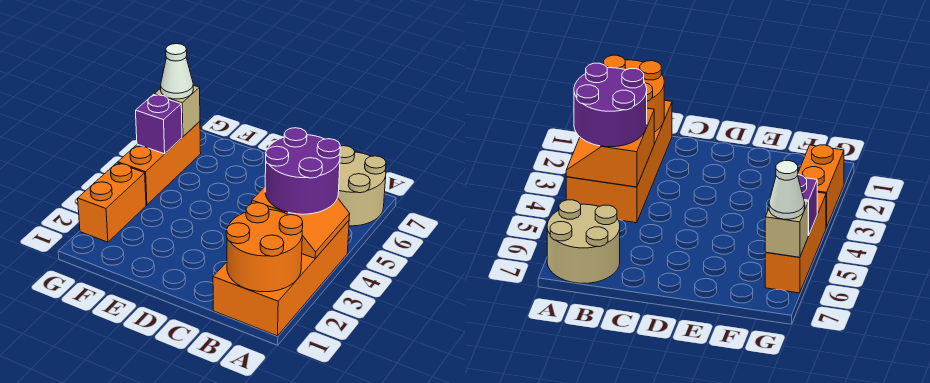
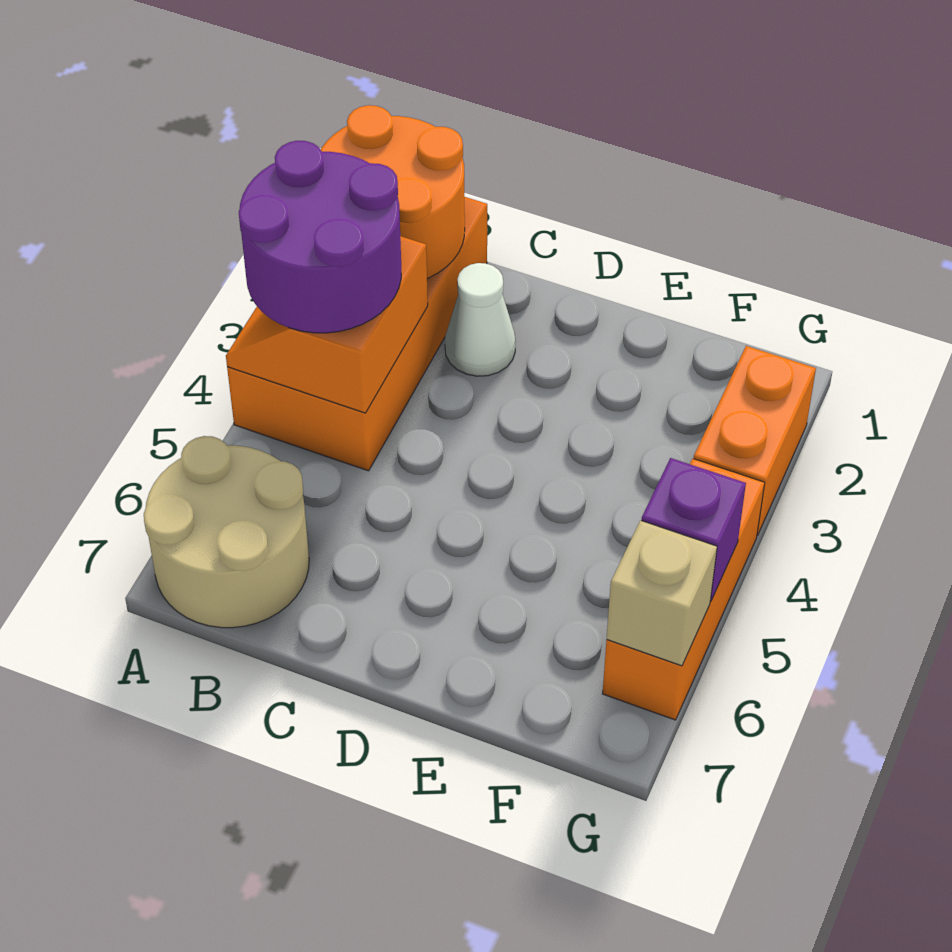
white cone G6 level 3 -> white cone C2 level 1

